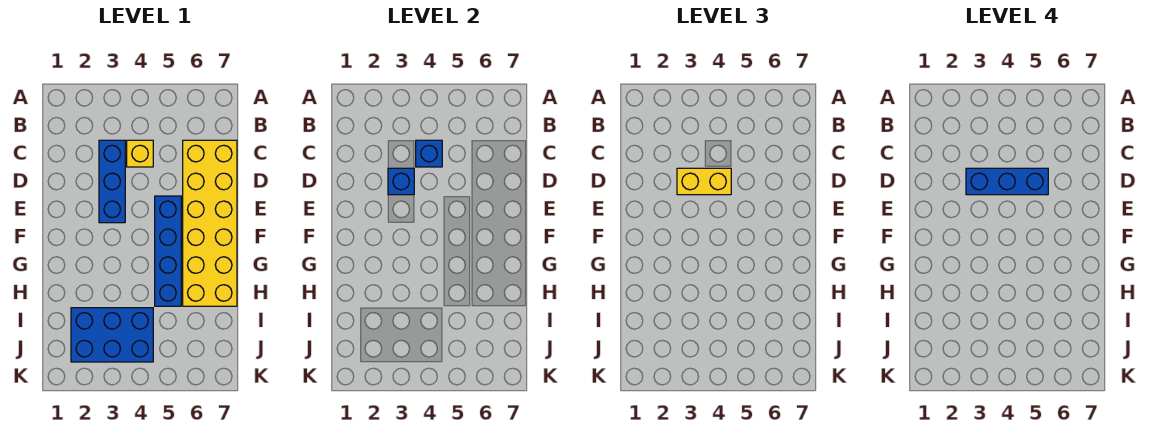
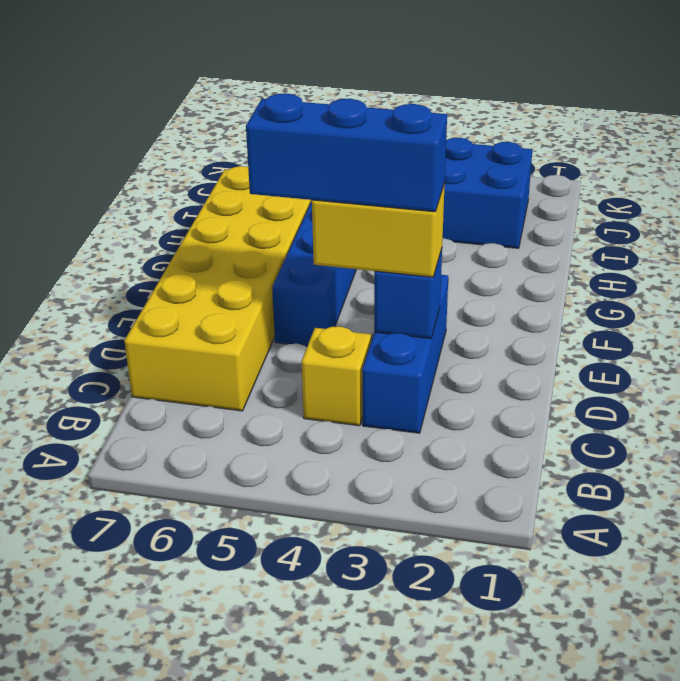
blue brick C4 level 2 -> none

